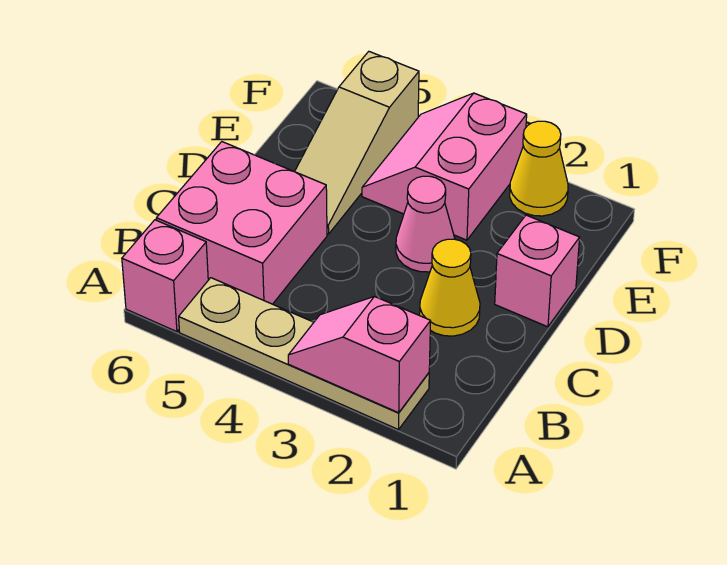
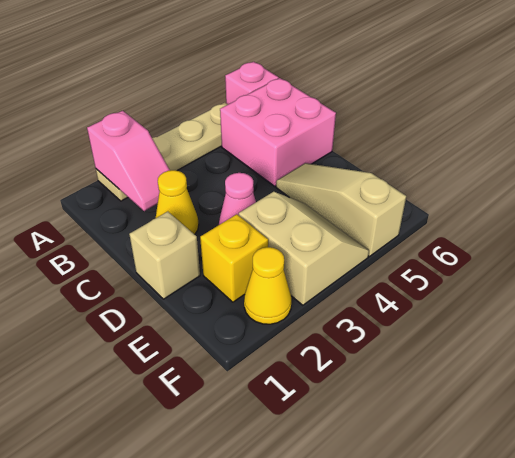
pink slope A2:A3 level 2 top 2 -> pink slope A2:B2 level 2 top A
pink brick D1 level 1 -> tan brick D1 level 1
none -> yellow brick E2 level 1
pink slope E3:F4 level 1 top 3 -> tan slope E3:F4 level 1 top 3

